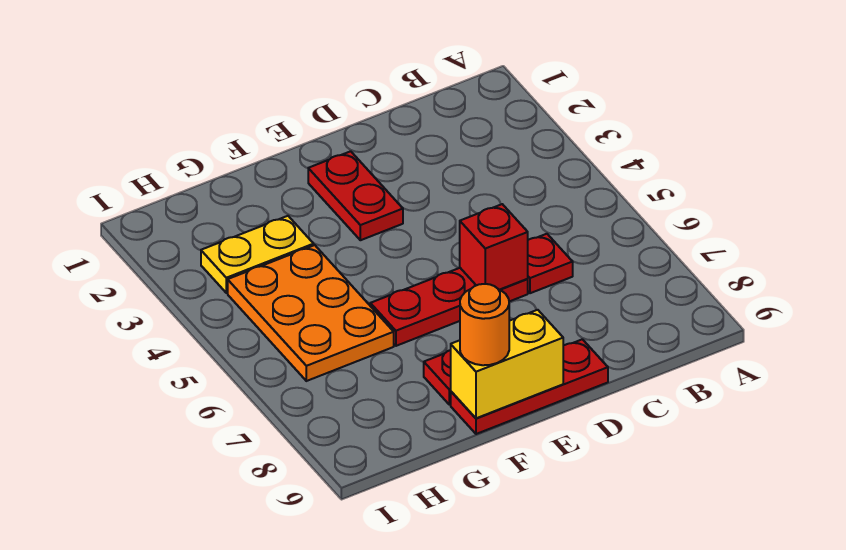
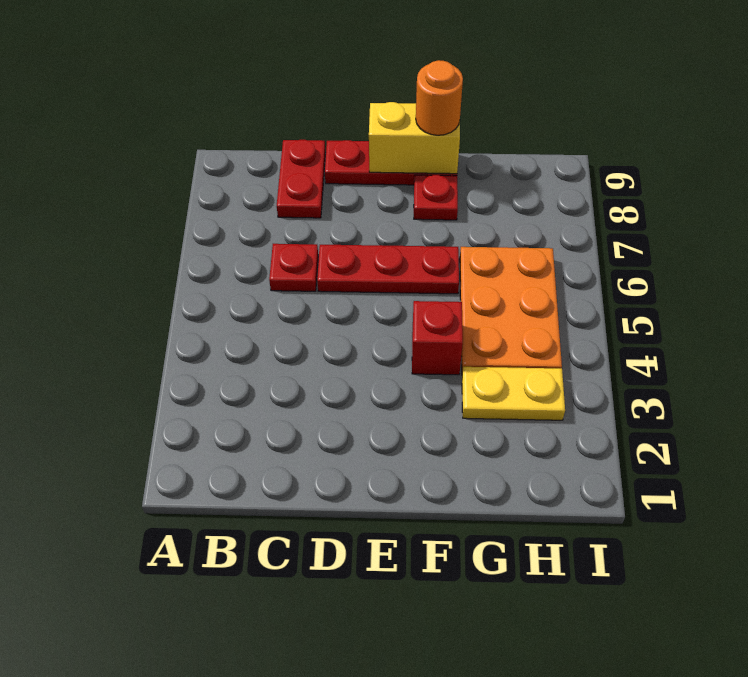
red brick D6 level 2 -> red brick F4 level 1
red plate E2:E3 level 1 -> red plate C8:C9 level 1

